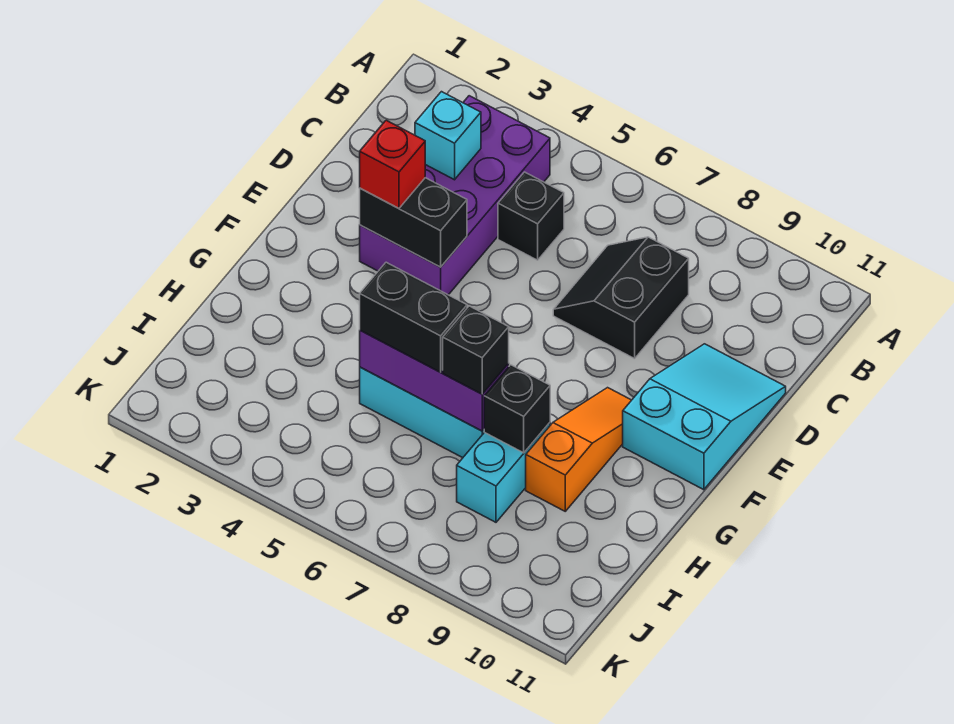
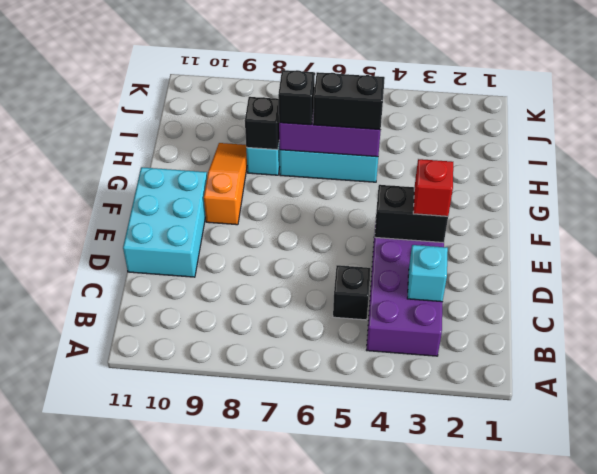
black slope C7:D8 level 1 top 8 -> none
cyan slope D10:F11 level 1 top F -> cyan brick D10:F11 level 1
orange slope F9:H9 level 1 top H -> orange slope F9:H9 level 1 top F

